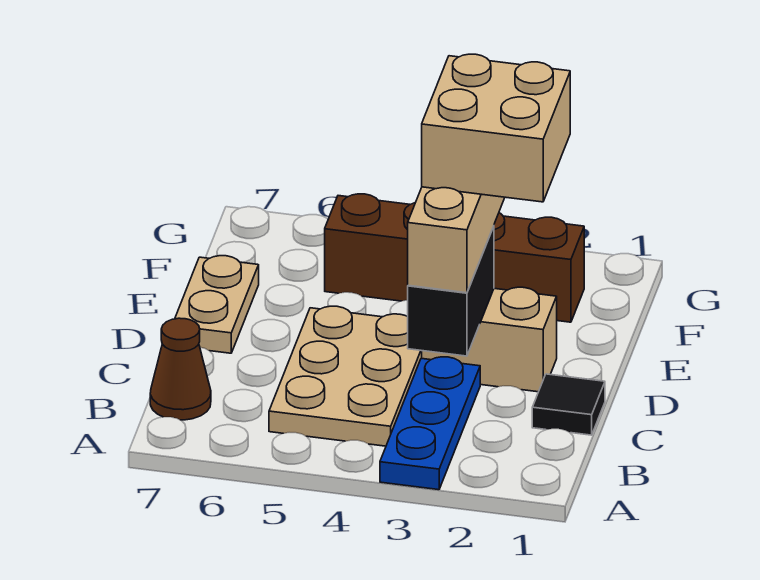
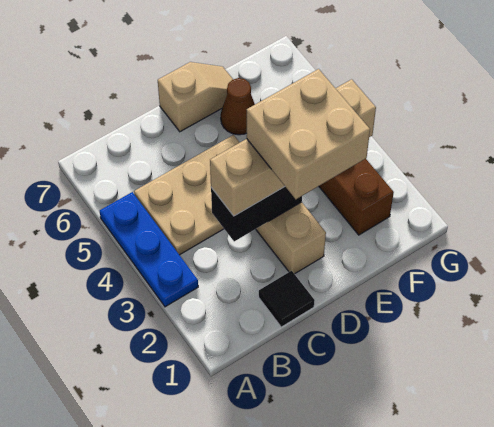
blue plate A3:C3 level 1 -> blue plate A3:A5 level 1
brown cone B7 level 1 -> brown cone E6 level 1
tan plate D7:E7 level 1 -> tan slope D7:E7 level 1 top D

